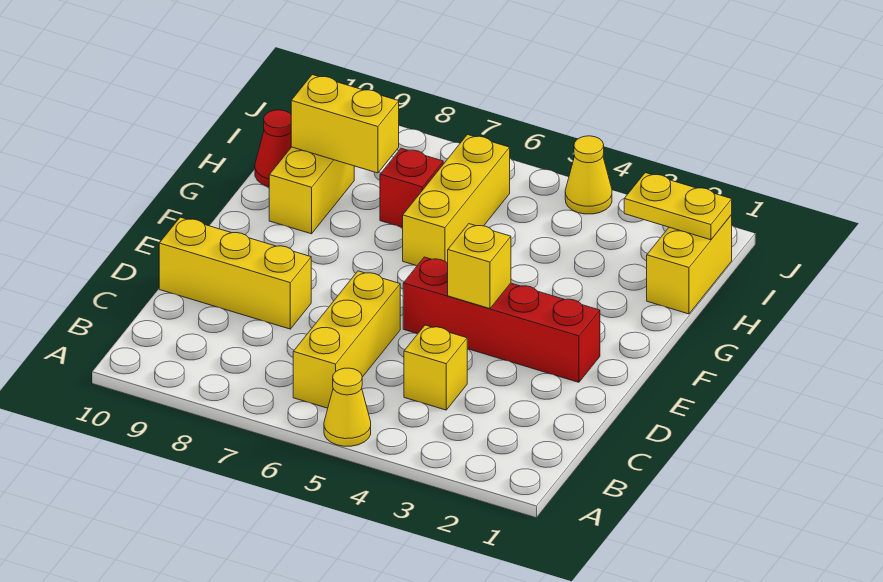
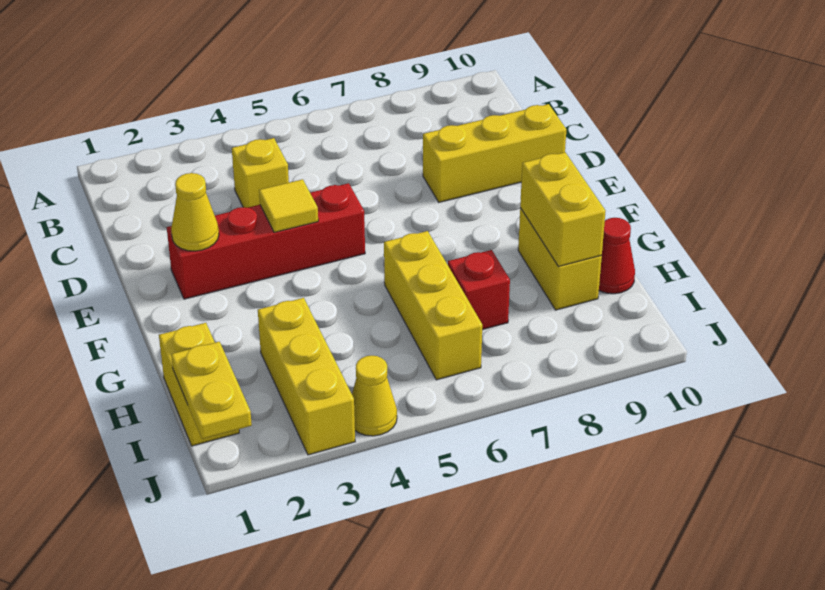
yellow cone A5 level 1 -> yellow cone E2 level 2
yellow brick B6:D6 level 1 -> yellow brick H3:J3 level 1
yellow brick E4 level 2 -> yellow tile E4 level 2
yellow brick H8:H9 level 2 -> yellow brick G9:H9 level 2
yellow plate I1:I2 level 2 -> yellow plate I1:J1 level 2

